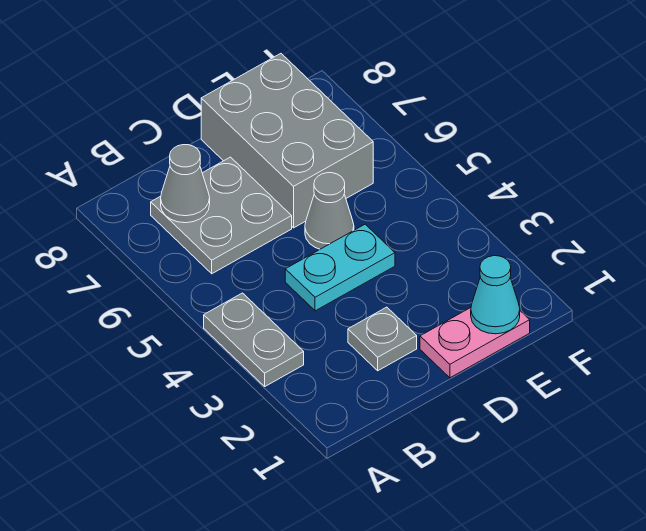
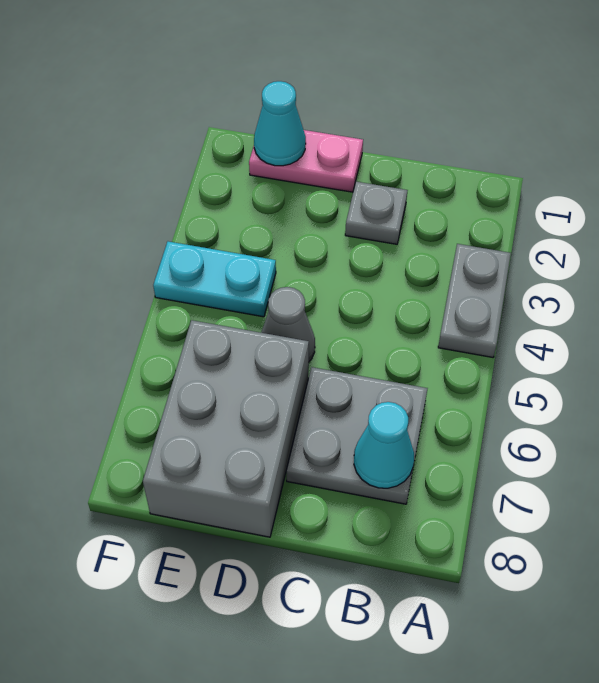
grey cone B7 level 2 -> cyan cone B7 level 2
cyan plate C4:D4 level 1 -> cyan plate E4:F4 level 1

